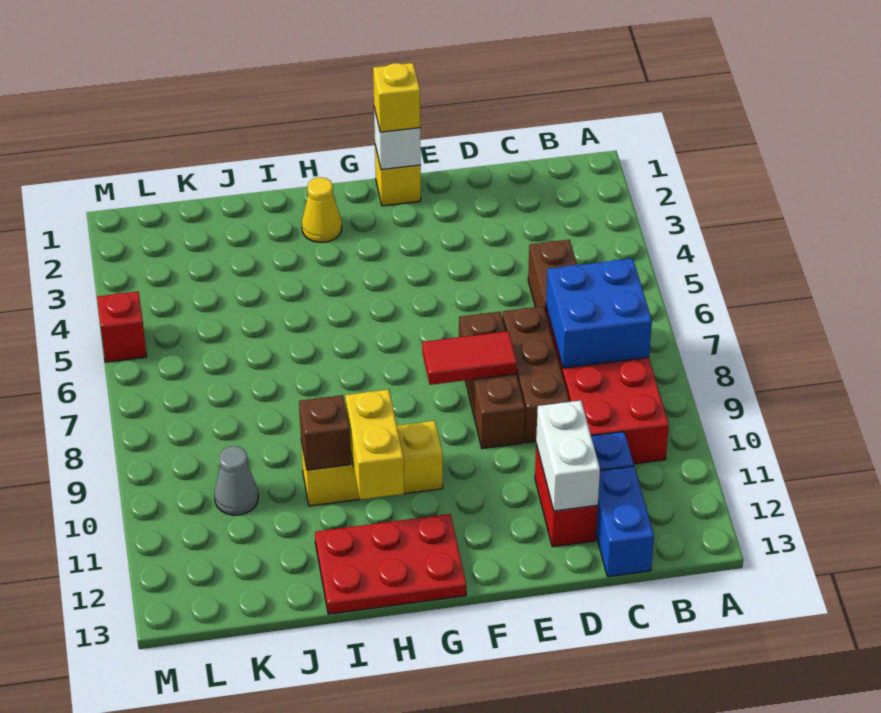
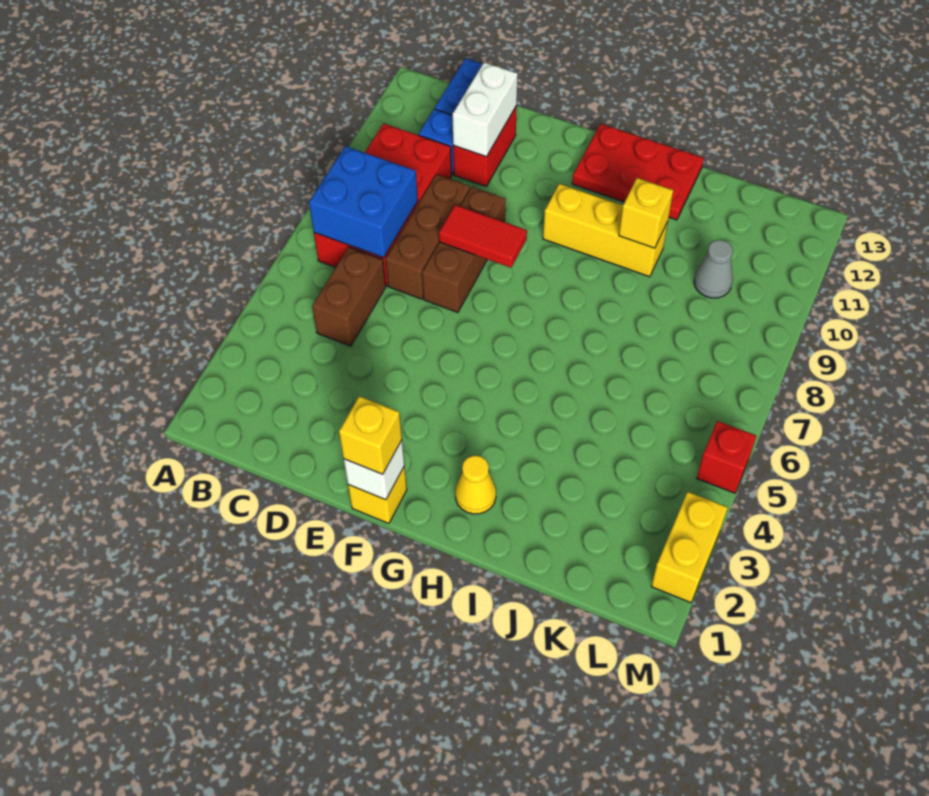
yellow brick H10:H11 level 2 -> yellow brick M2:M3 level 1
brown brick I10 level 2 -> yellow brick I10 level 2

